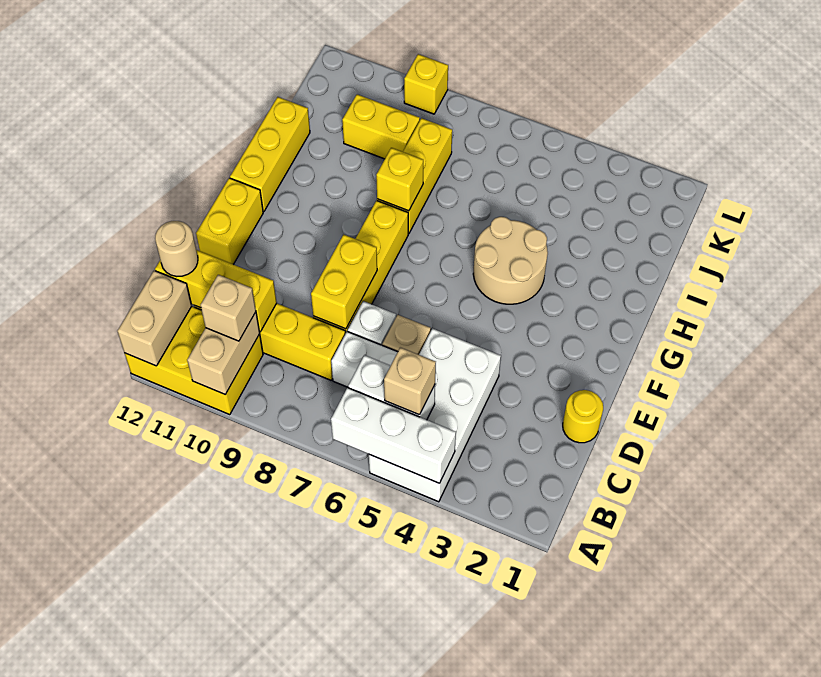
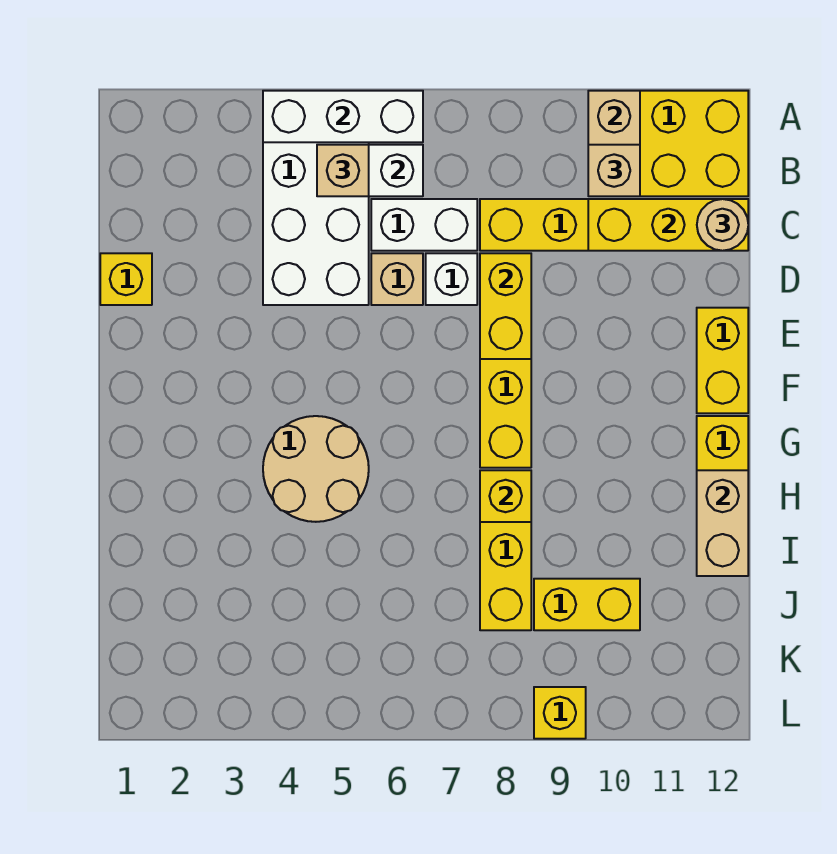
tan brick A12:B12 level 2 -> tan brick H12:I12 level 2
yellow round brick D1 level 1 -> yellow brick D1 level 1

